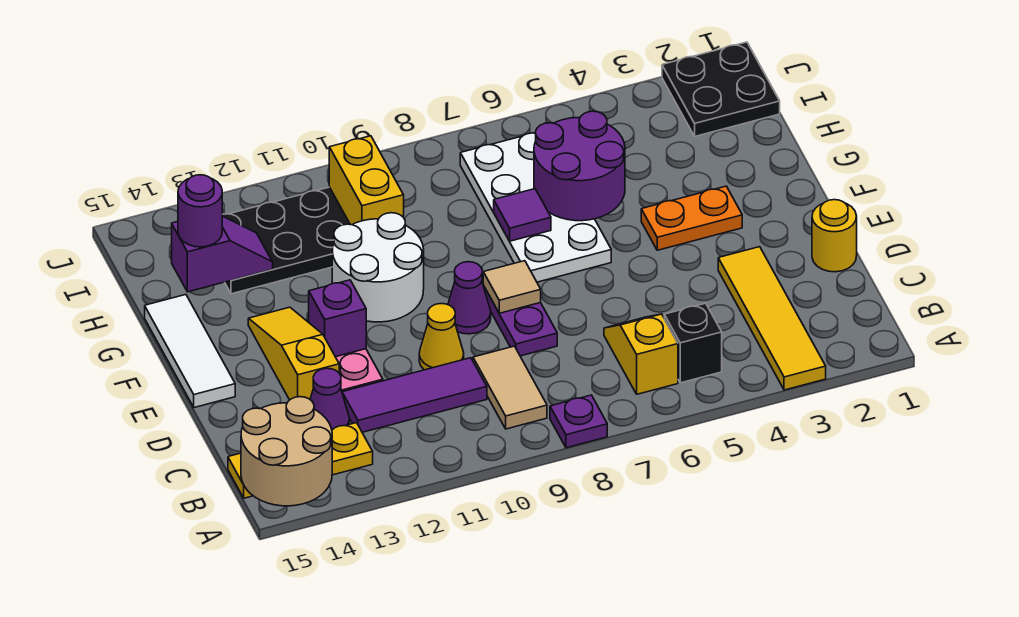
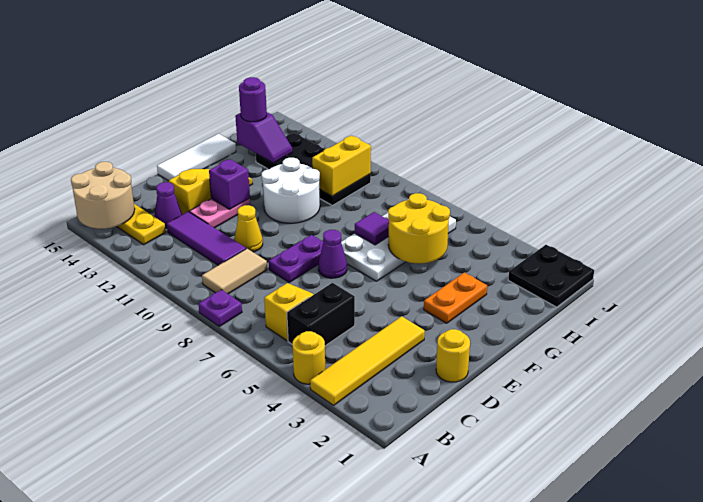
none -> yellow round brick A4 level 1
black brick B5 level 1 -> black brick B5:C5 level 1
tan tile E8 level 2 -> none
purple cone E9 level 1 -> purple cone E7 level 1
orange plate F3:F4 level 1 -> orange plate F3:G3 level 1
purple round brick G5:H6 level 2 -> yellow round brick G5:H6 level 2

